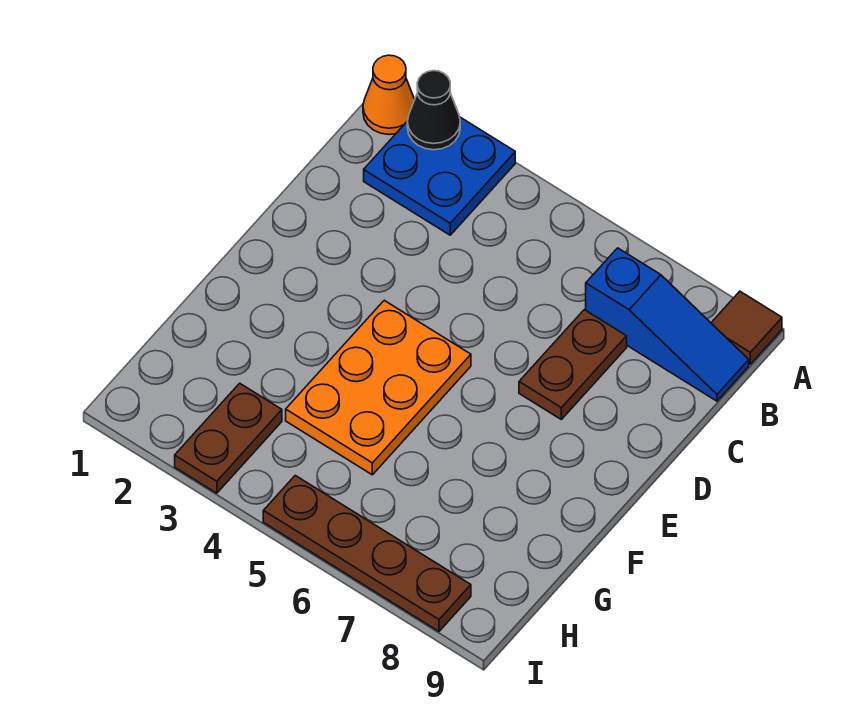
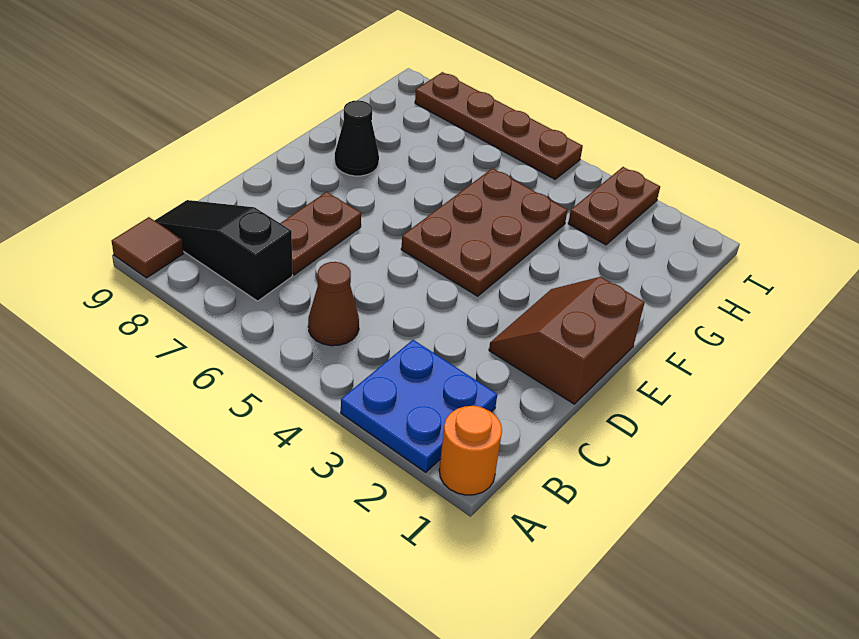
orange cone A1 level 1 -> orange round brick A1 level 1
black cone A2 level 2 -> black cone F8 level 1
none -> brown cone B5 level 1
blue slope B7:B9 level 1 top 7 -> black slope B7:B9 level 1 top 7
none -> brown slope D1:E2 level 1 top 1
orange plate E4:G5 level 1 -> brown plate E4:G5 level 1

